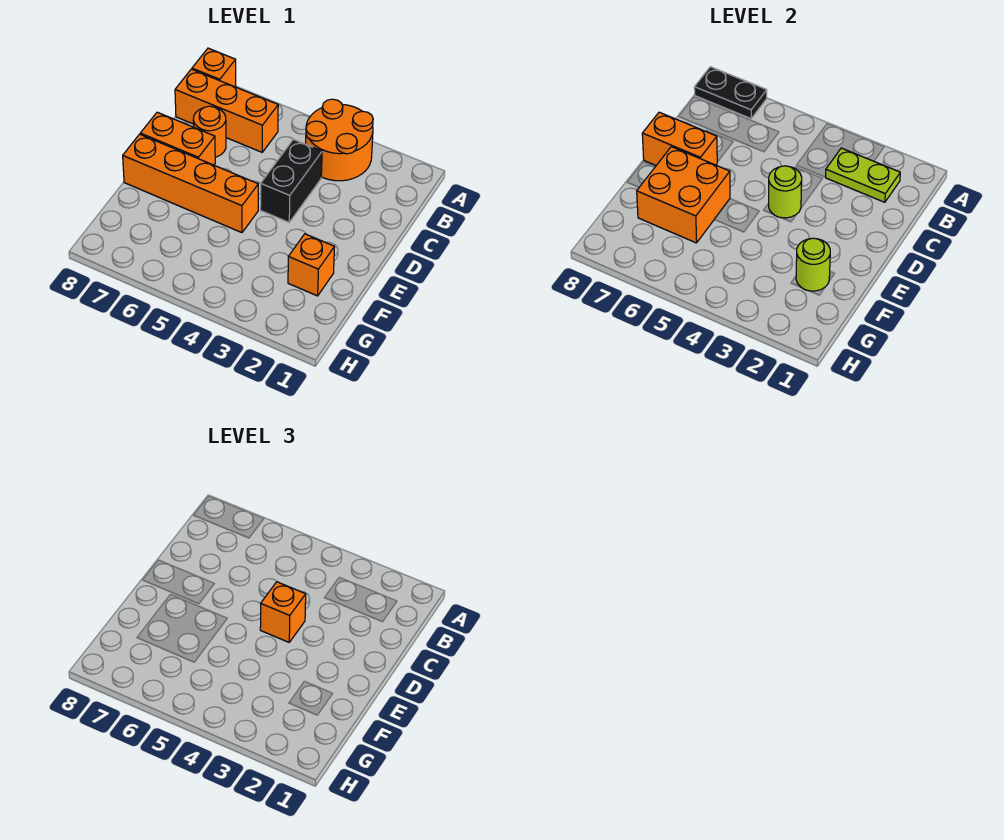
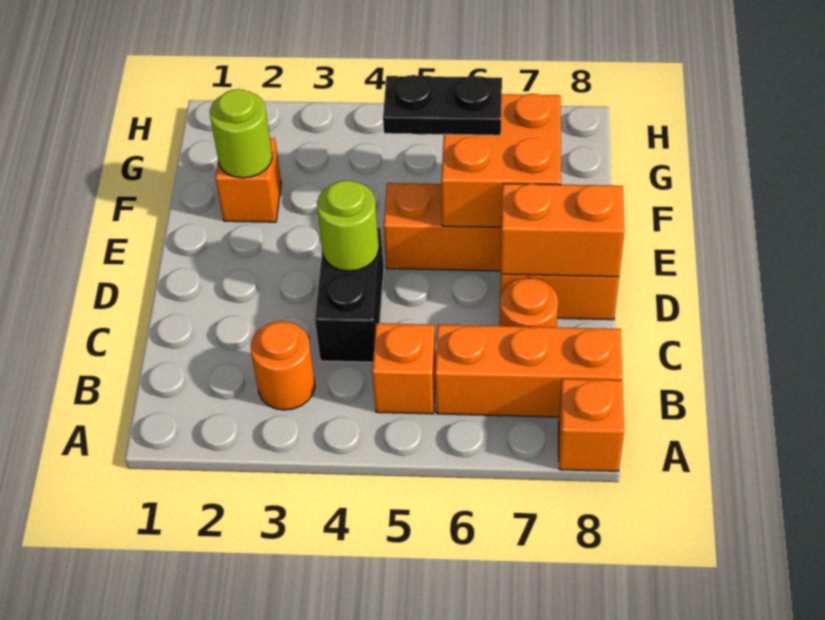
orange round brick A3:B4 level 1 -> orange round brick B3 level 1
black plate A7:A8 level 2 -> black plate F5:F6 level 3
lime plate B2:B3 level 2 -> none
orange brick D4 level 3 -> orange brick B5 level 1

